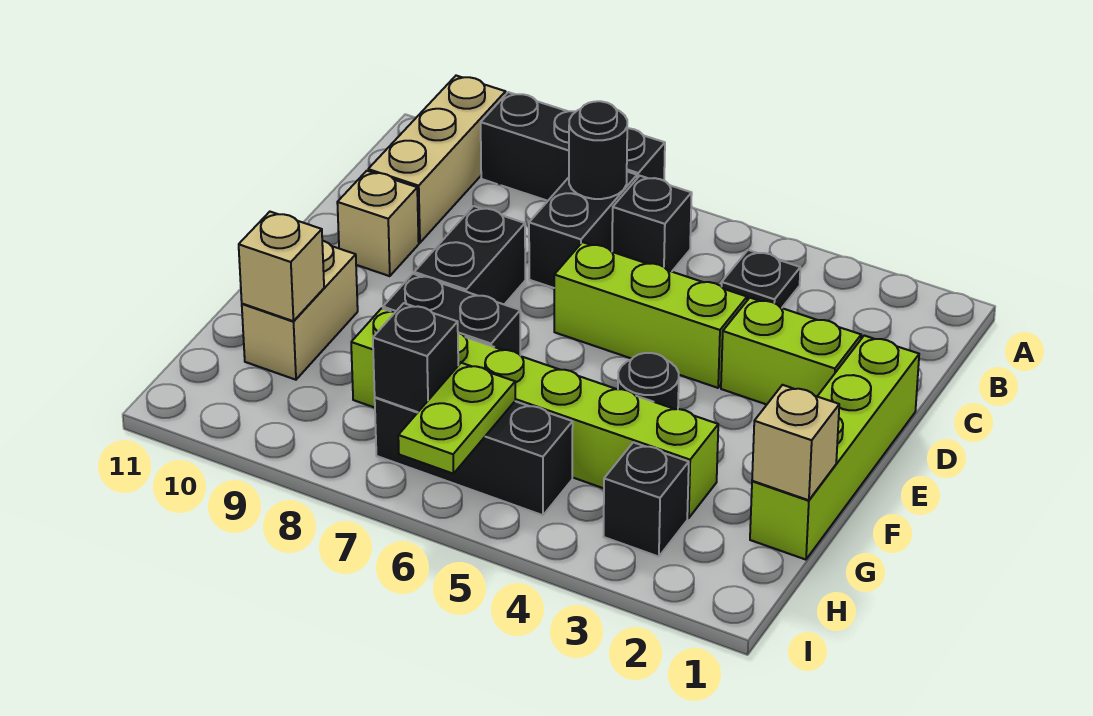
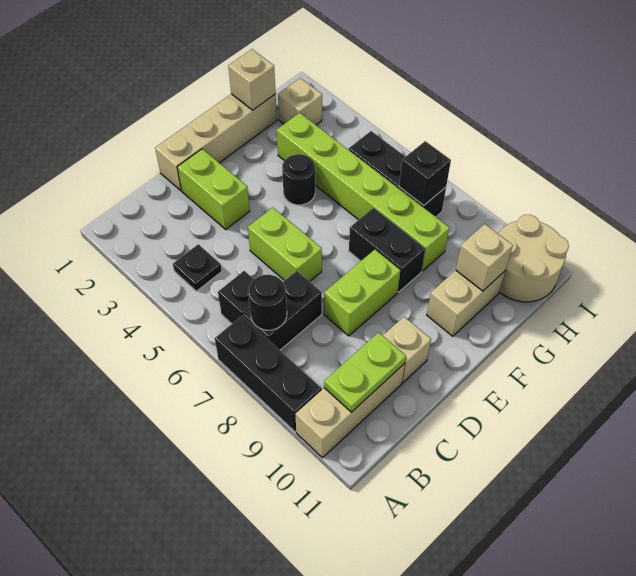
lime brick D1:G1 level 1 -> tan brick D1:G1 level 1
lime brick D4:D6 level 1 -> lime brick D5:D6 level 1
black brick D8:E8 level 1 -> lime brick D8:E8 level 1
none -> tan brick H2 level 1
black brick H3 level 1 -> none
lime plate H6:I6 level 2 -> lime plate B10:C10 level 2
none -> tan round brick H10:I11 level 1

